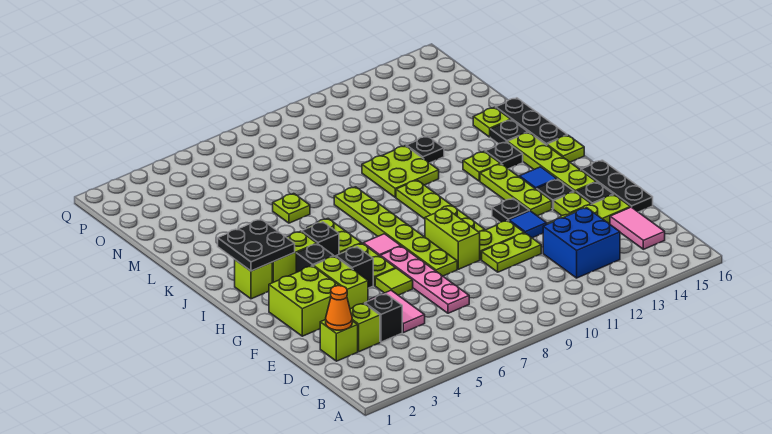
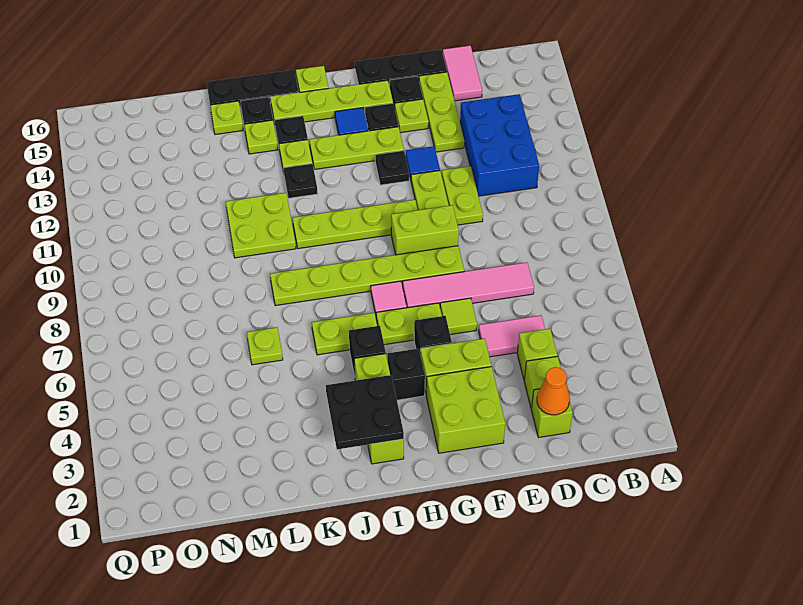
blue brick C12:D13 level 1 -> blue brick C11:D13 level 1
pink tile C15:D15 level 1 -> pink tile D15:D16 level 1
black brick D4 level 1 -> lime brick D4 level 1
pink plate D7:G7 level 1 -> pink tile D7:G7 level 1
none -> lime plate K14 level 1
black plate L12 level 1 -> black plate J12 level 1

